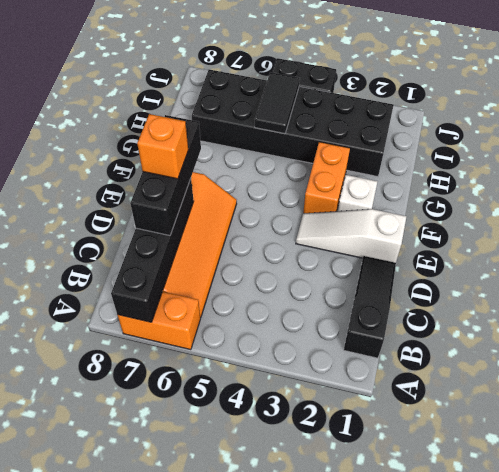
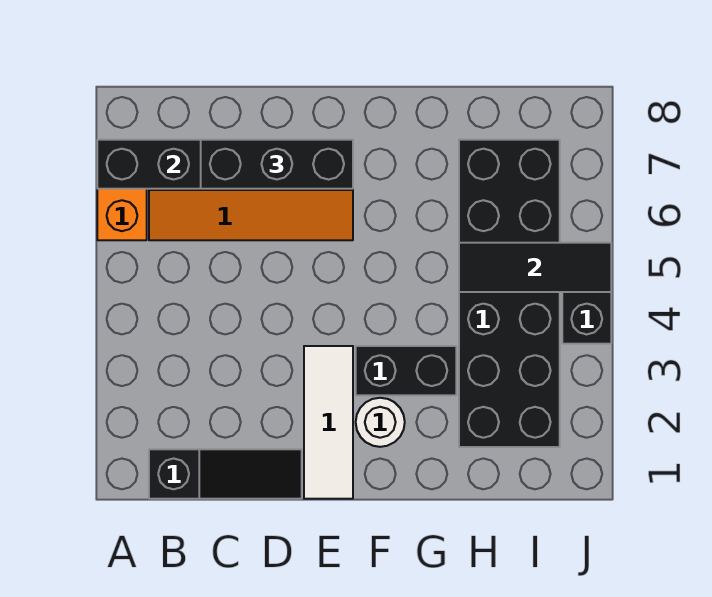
orange brick D7 level 4 -> none
white slope E1:E3 level 1 top 1 -> white tile E1:E3 level 1
white brick F2 level 1 -> white round brick F2 level 1
orange brick F3:G3 level 1 -> black brick F3:G3 level 1
black tile H5:I5 level 2 -> black tile H5:J5 level 2

